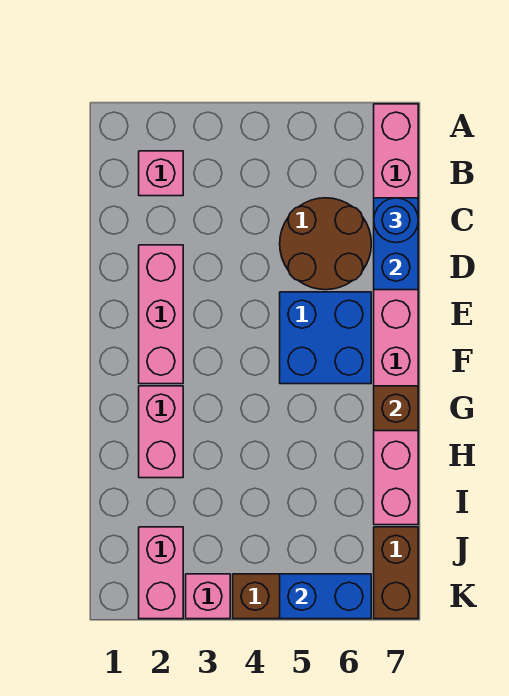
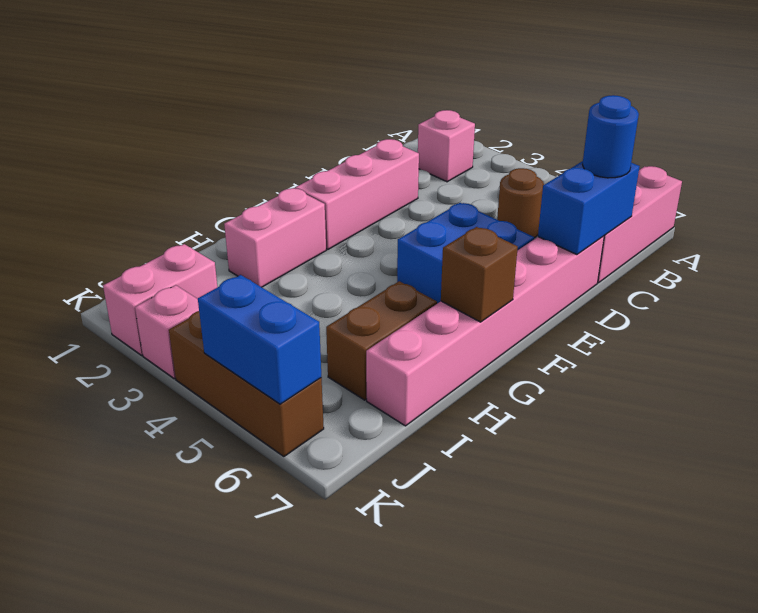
brown round brick C5:D6 level 1 -> brown round brick C5 level 1
brown brick J7:K7 level 1 -> brown brick H6:I6 level 1

